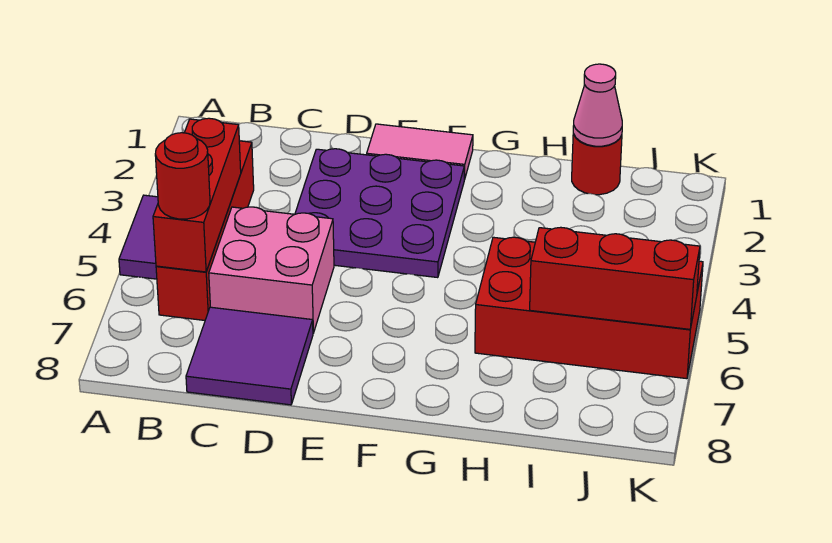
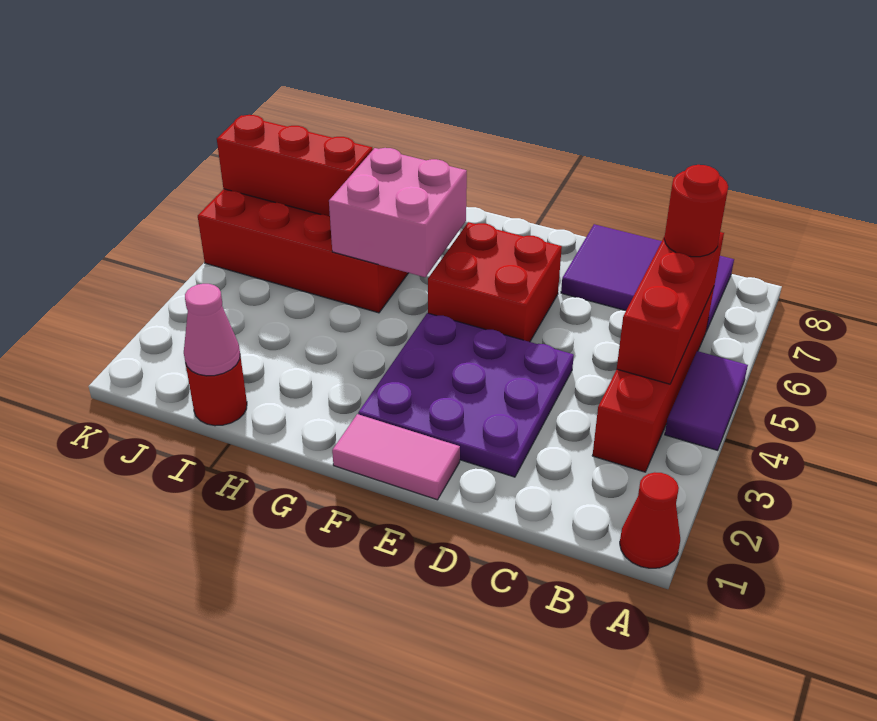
none -> red cone A1 level 1
pink brick C5:D6 level 1 -> pink brick G5:H6 level 2
purple tile C7:D8 level 1 -> purple tile B7:D8 level 1
none -> red brick E5:F6 level 1

